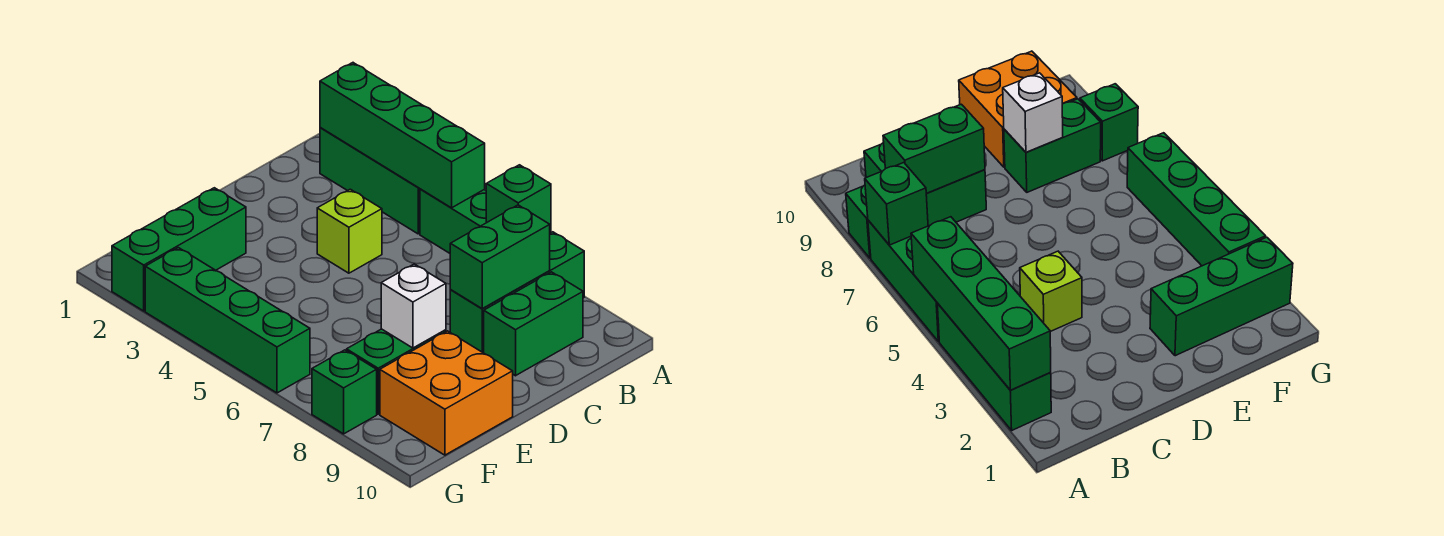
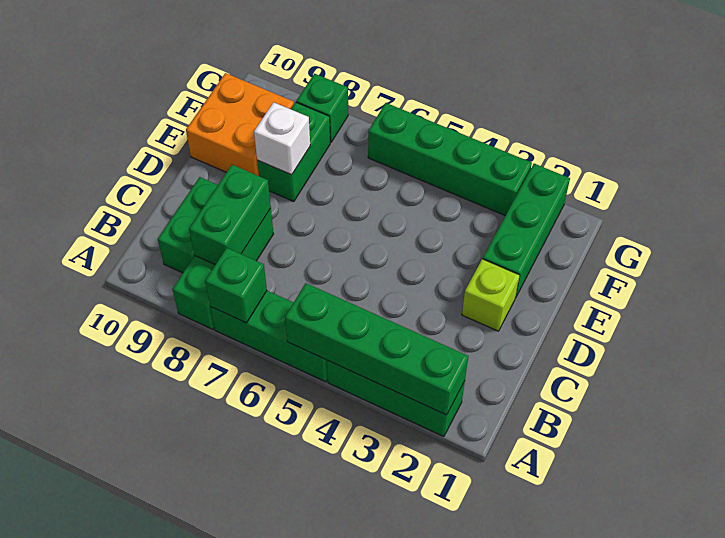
lime brick C4 level 1 -> lime brick D2 level 1

